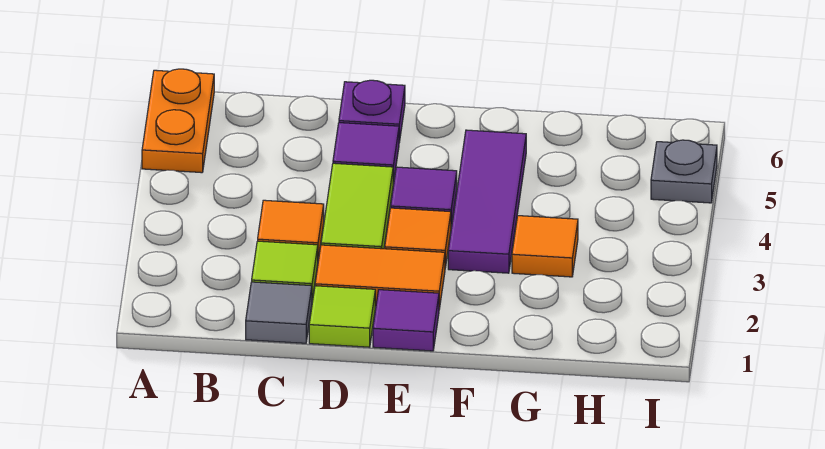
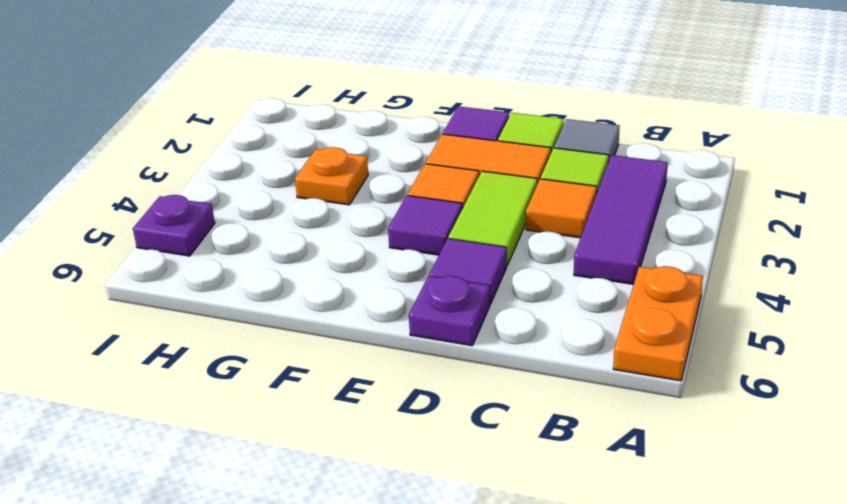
purple tile F3:F5 level 1 -> purple tile B2:B4 level 1
orange tile G3 level 1 -> orange plate G3 level 1
grey plate I5 level 1 -> purple plate I5 level 1

